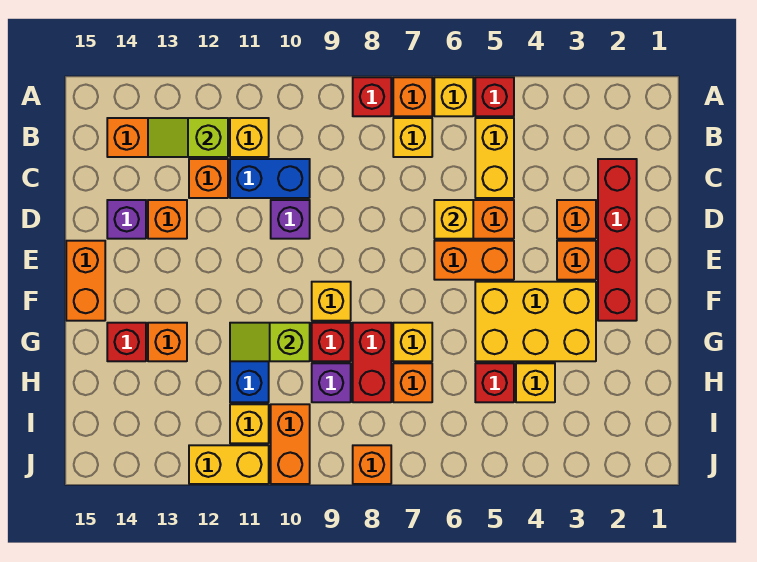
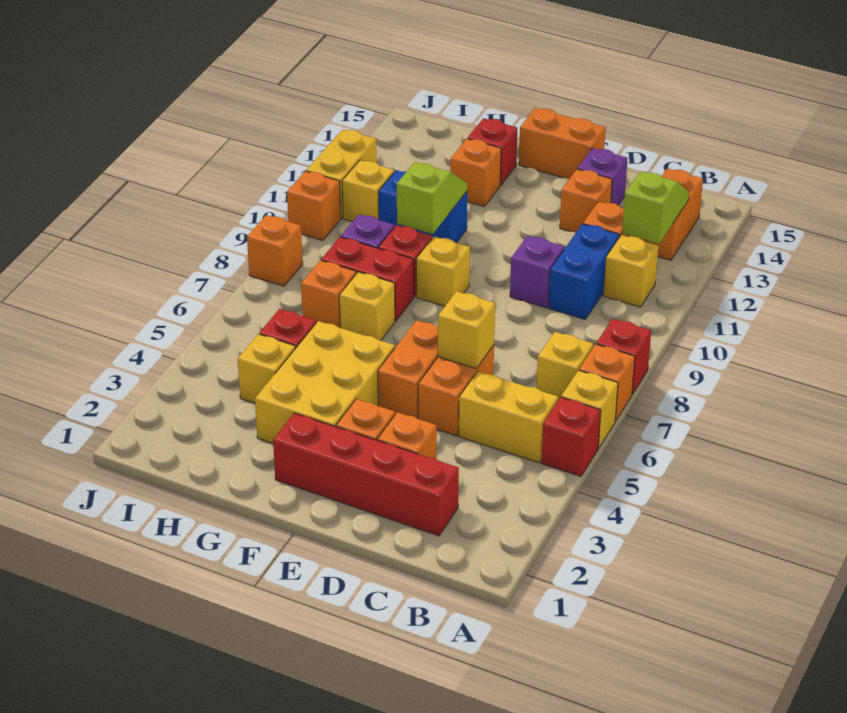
orange brick I10:J10 level 1 -> orange brick J10 level 1

